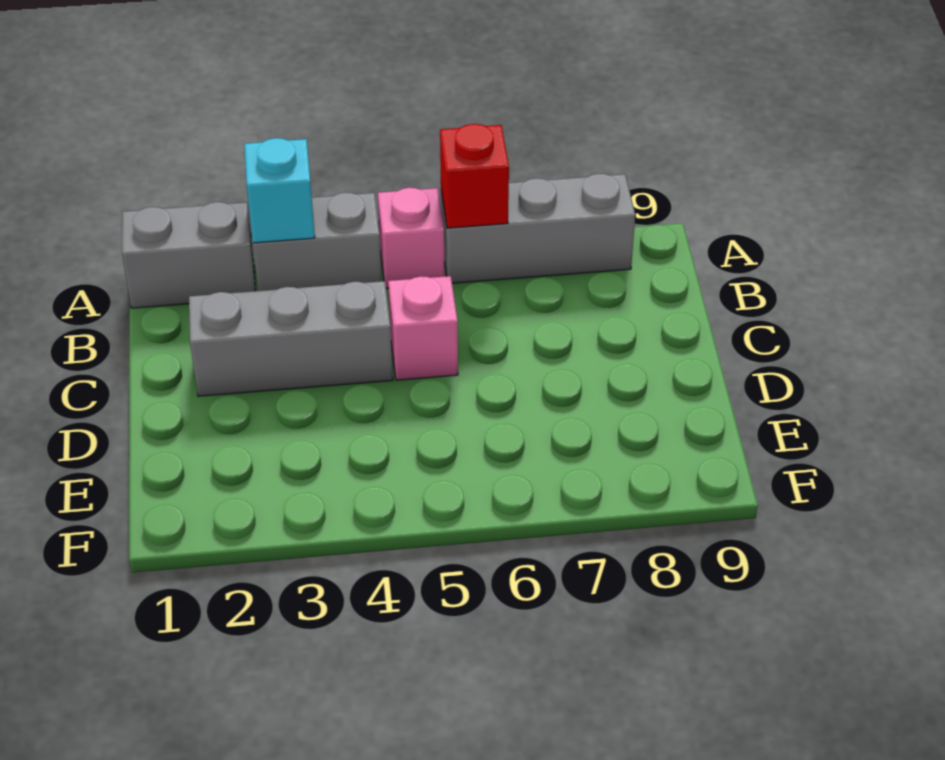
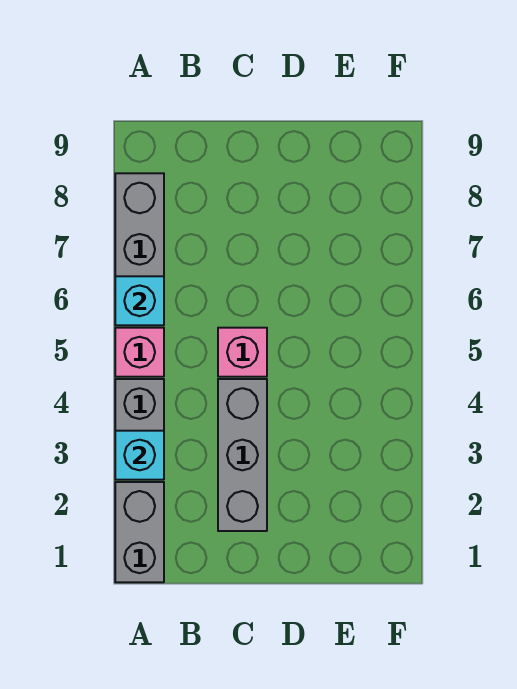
red brick A6 level 2 -> cyan brick A6 level 2

